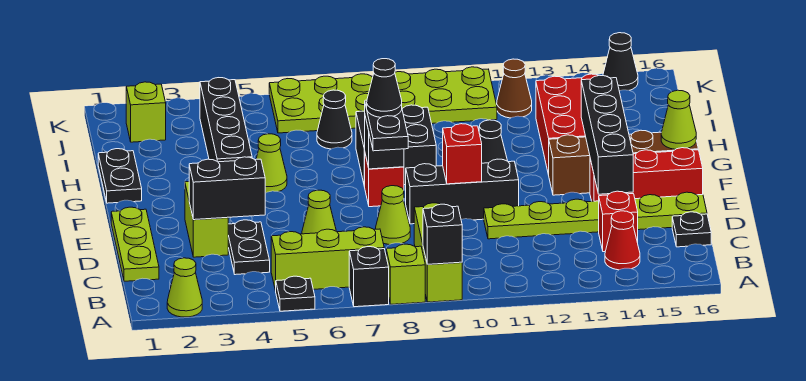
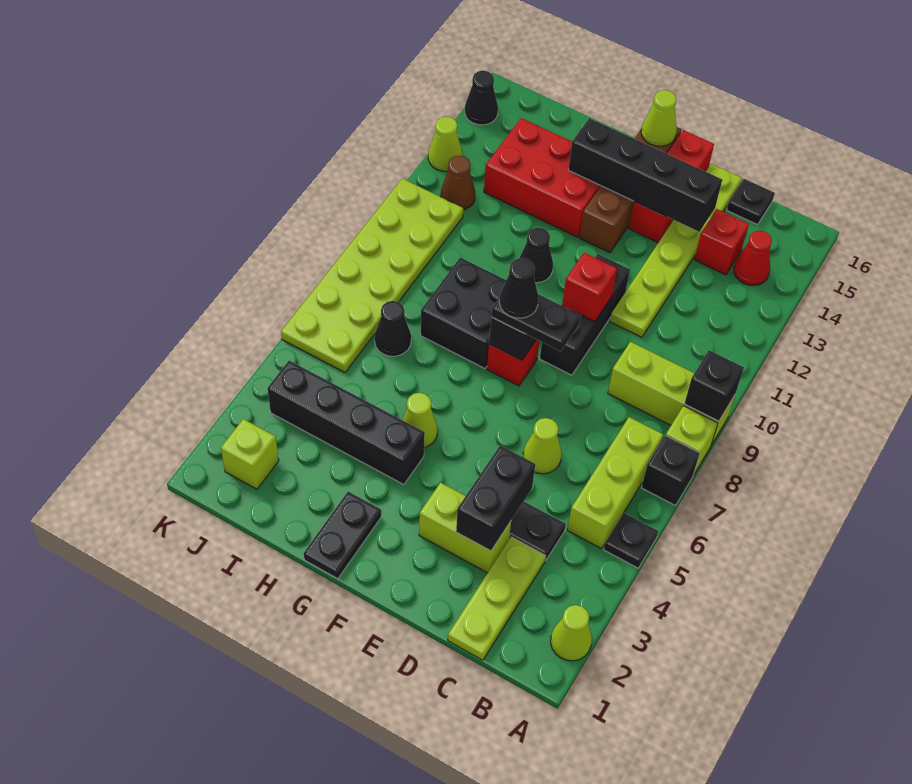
lime plate C1:E1 level 1 -> lime plate C1:C3 level 1
lime cone D8 level 1 -> lime cone K13 level 1
black plate G1:H1 level 1 -> black plate G1:G2 level 1

